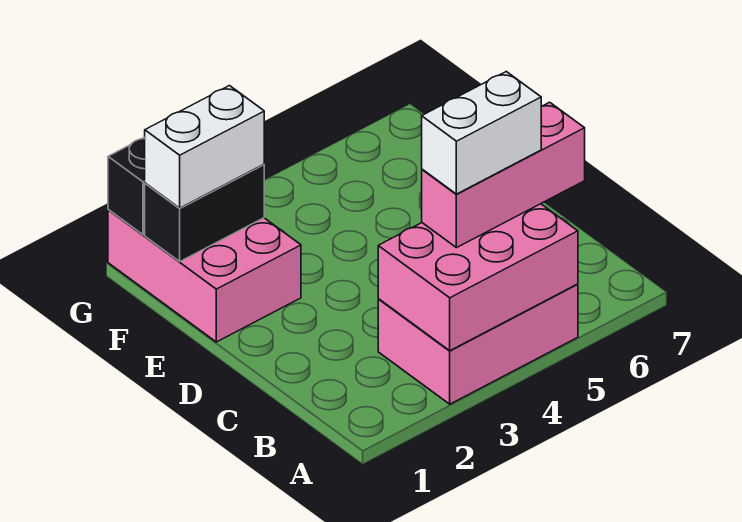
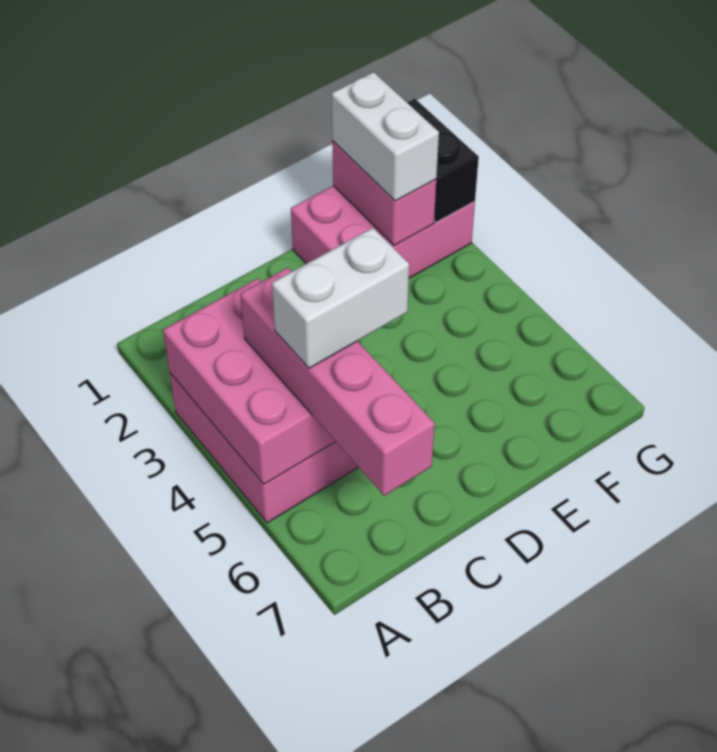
pink brick B4:B6 level 3 -> pink brick B4:B7 level 3
white brick B4:B5 level 4 -> white brick B5:C5 level 4
black brick F1:F2 level 2 -> pink brick F1:F2 level 2

